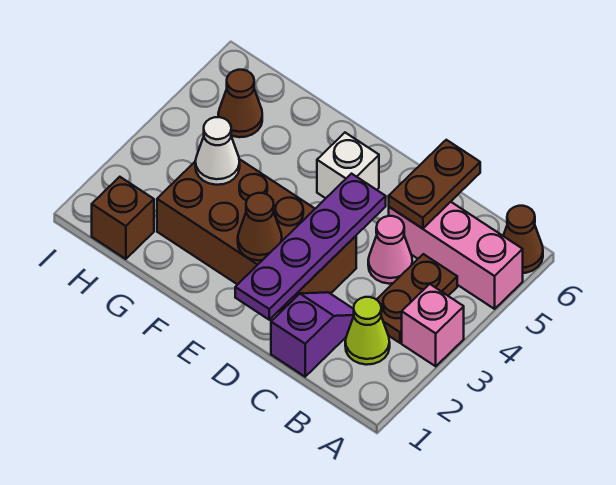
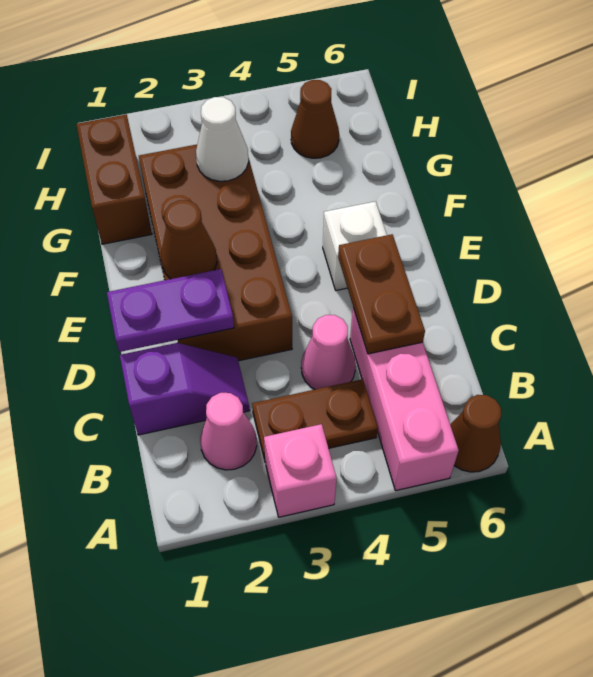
lime cone B2 level 1 -> pink cone B2 level 1
brown plate C5:C6 level 2 -> brown plate C5:D5 level 2
purple plate D1:D4 level 2 -> purple plate D1:D2 level 2
brown brick H1 level 1 -> brown brick G1:H1 level 1

